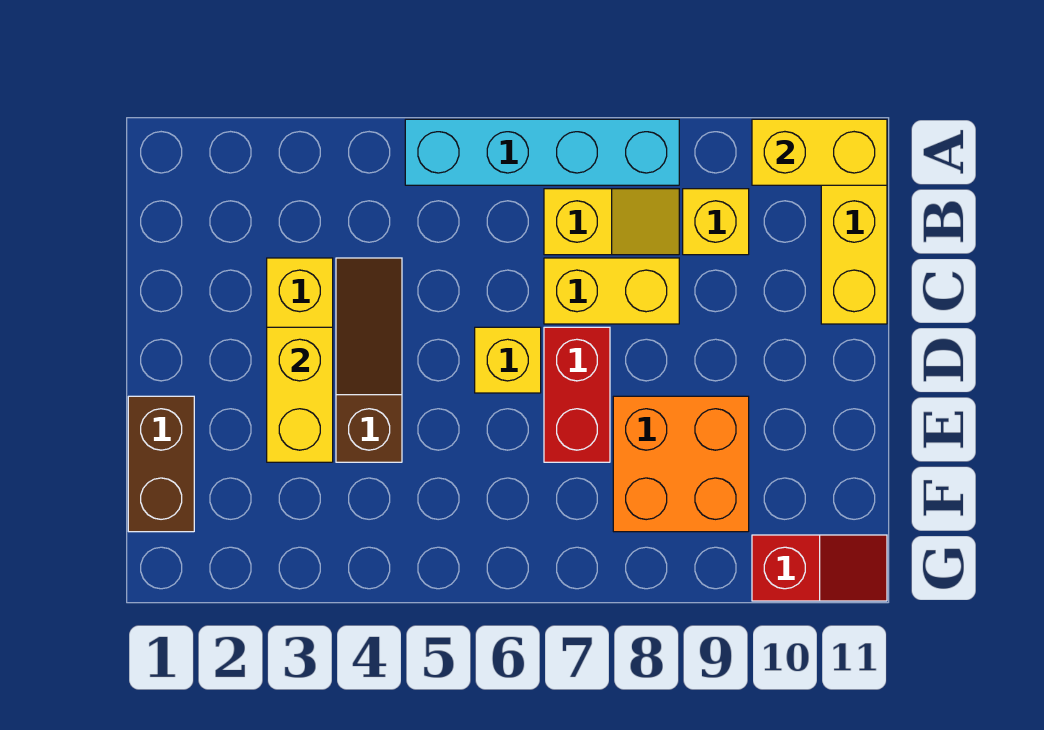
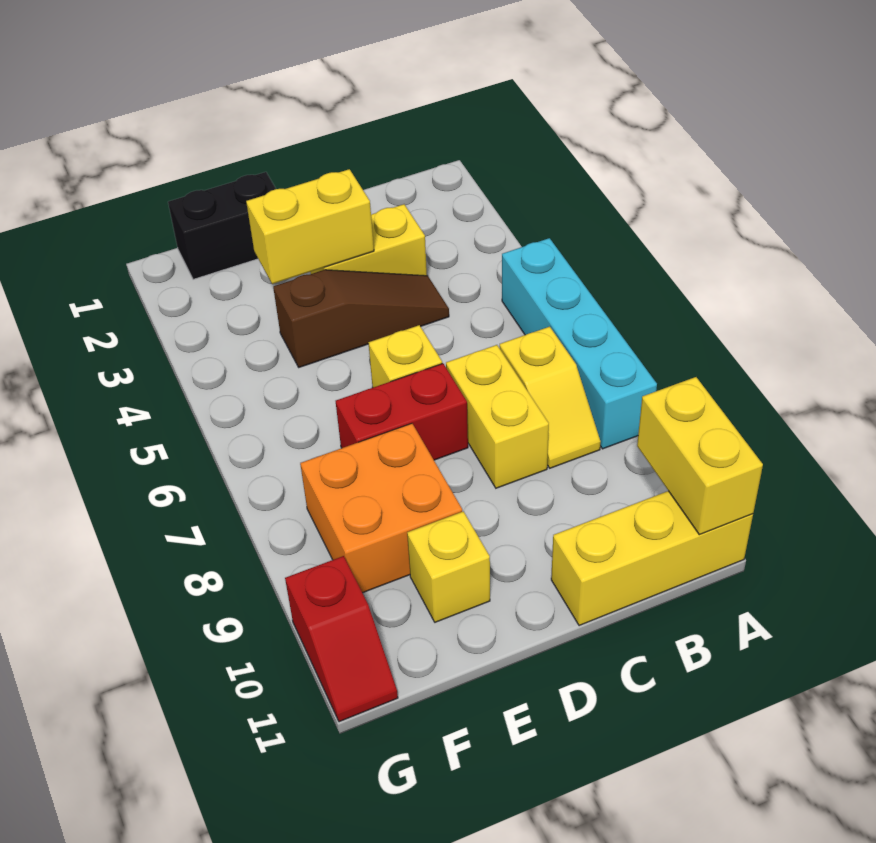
yellow brick B9 level 1 -> yellow brick E10 level 1
brown brick E1:F1 level 1 -> black brick E1:F1 level 1

